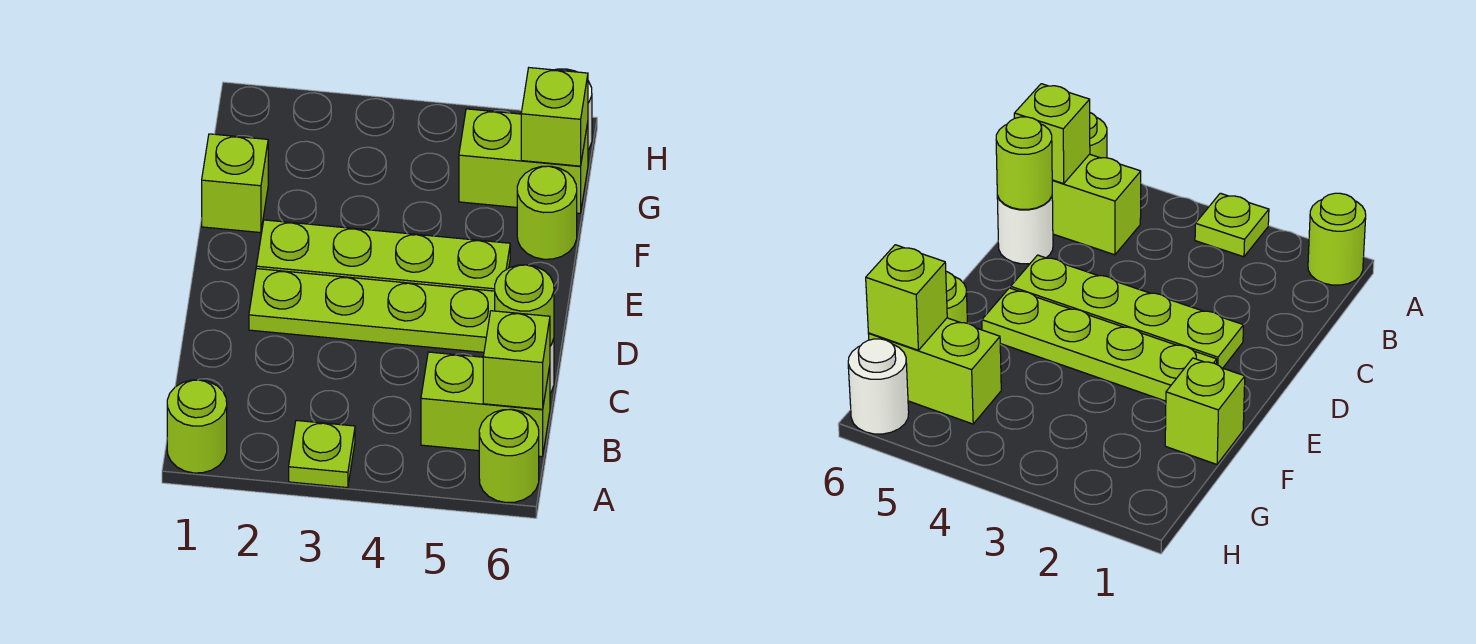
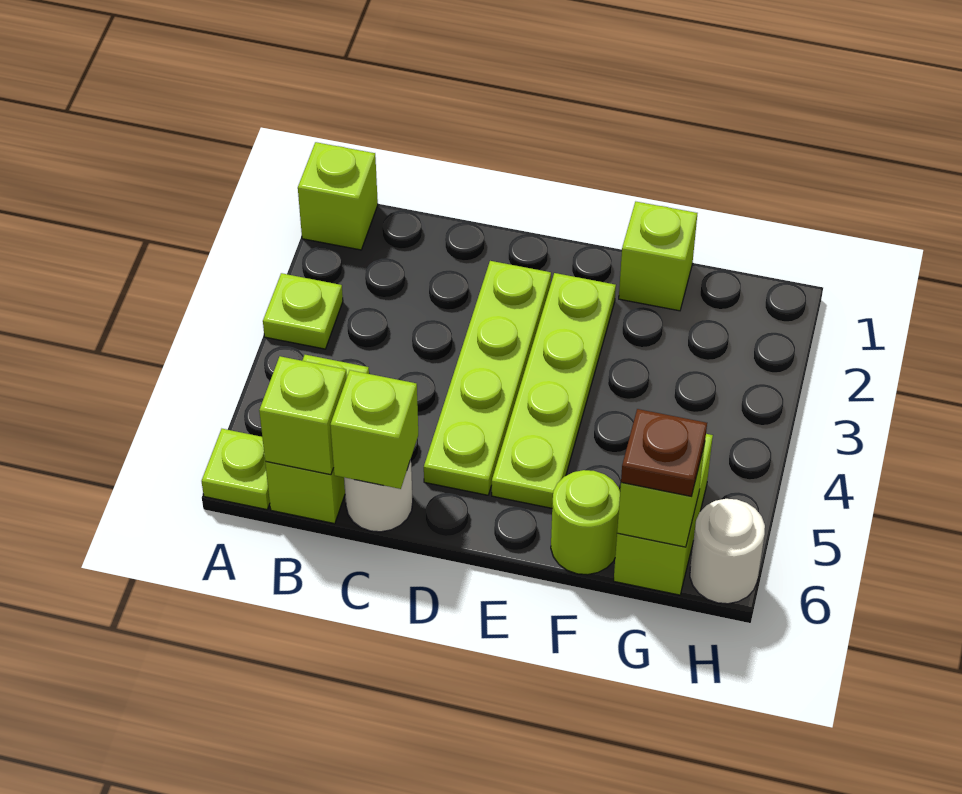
lime round brick A1 level 1 -> lime brick A1 level 1
lime round brick A6 level 1 -> lime plate A6 level 1
lime round brick C6 level 2 -> lime brick C6 level 2
none -> brown plate G6 level 3

